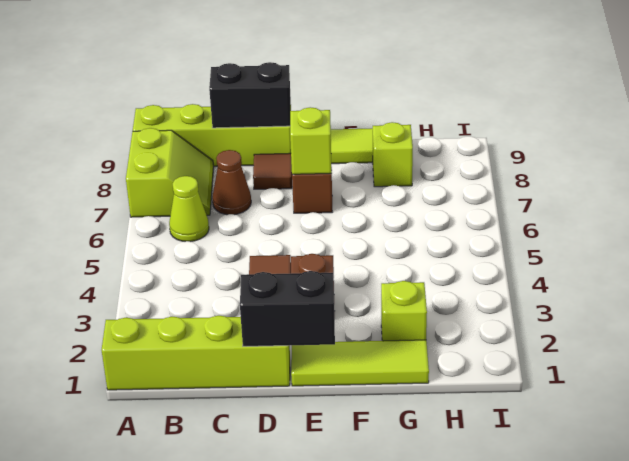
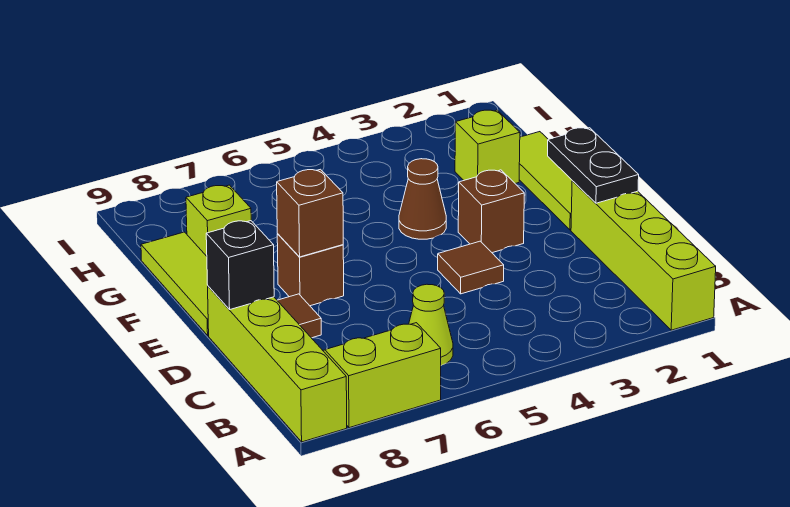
brown cone C7 level 1 -> brown cone F4 level 1
black brick C9:D9 level 2 -> black brick D9 level 2
black brick D1:E1 level 2 -> black plate D1:E1 level 2
lime brick E7 level 2 -> brown brick E7 level 2

